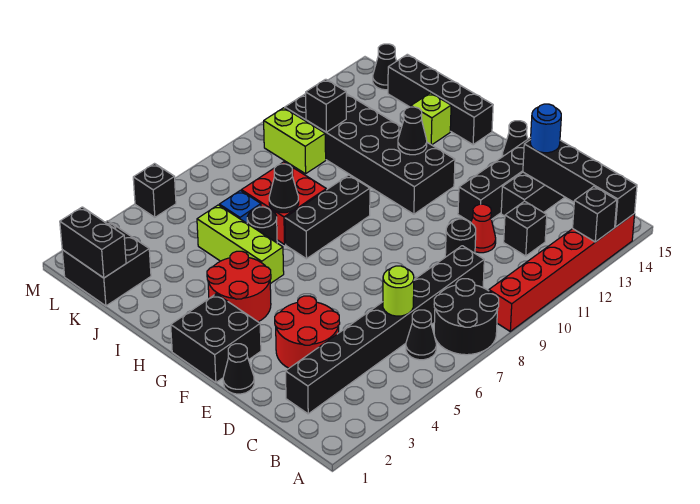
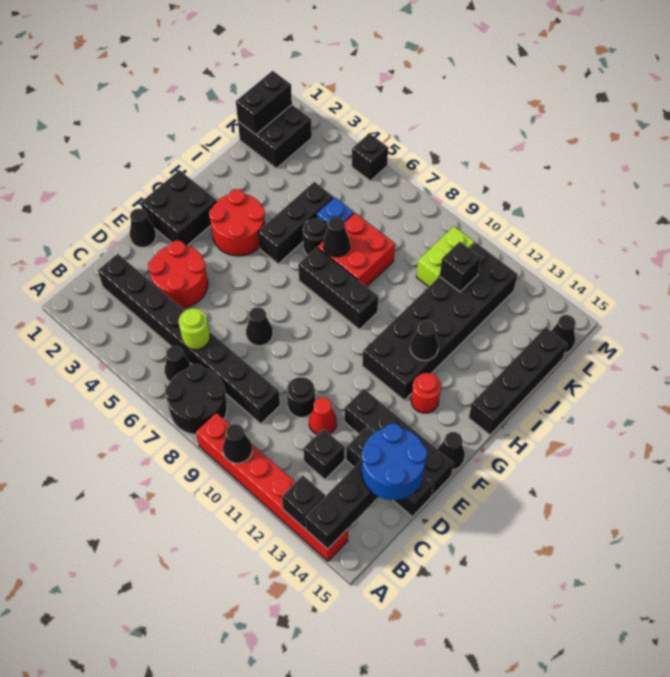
none -> black cone A10 level 2
blue round brick D14 level 3 -> blue round brick C14:D15 level 3
none -> black cone E7 level 1
none -> red round brick G13 level 1
lime brick H5:J5 level 1 -> black brick H5:J5 level 1
lime brick I14 level 1 -> none

